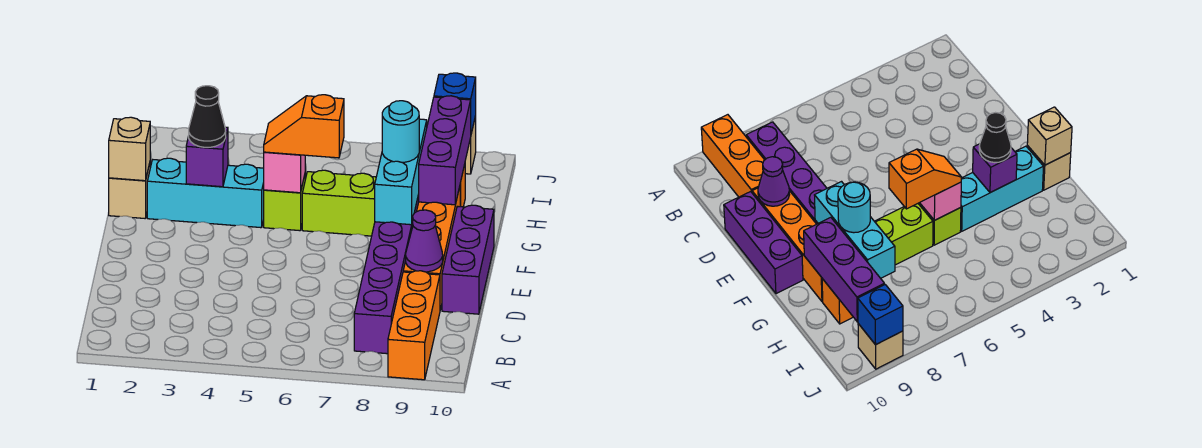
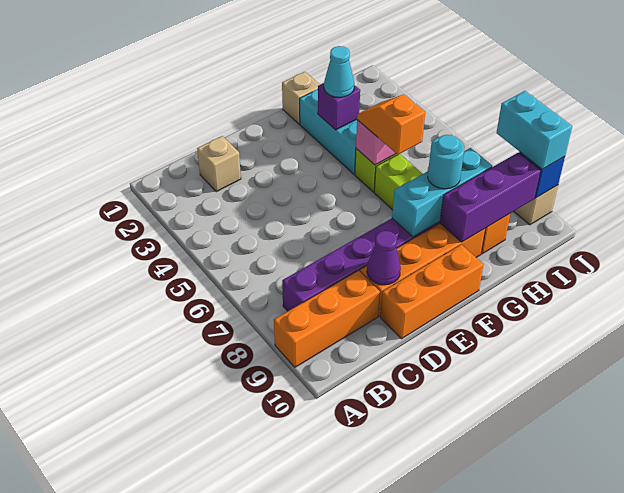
purple brick D10:F10 level 1 -> orange brick D10:F10 level 1
tan brick G1 level 2 -> tan brick C2 level 1
black cone G3 level 3 -> cyan cone G3 level 3
none -> cyan brick J8:J9 level 3

